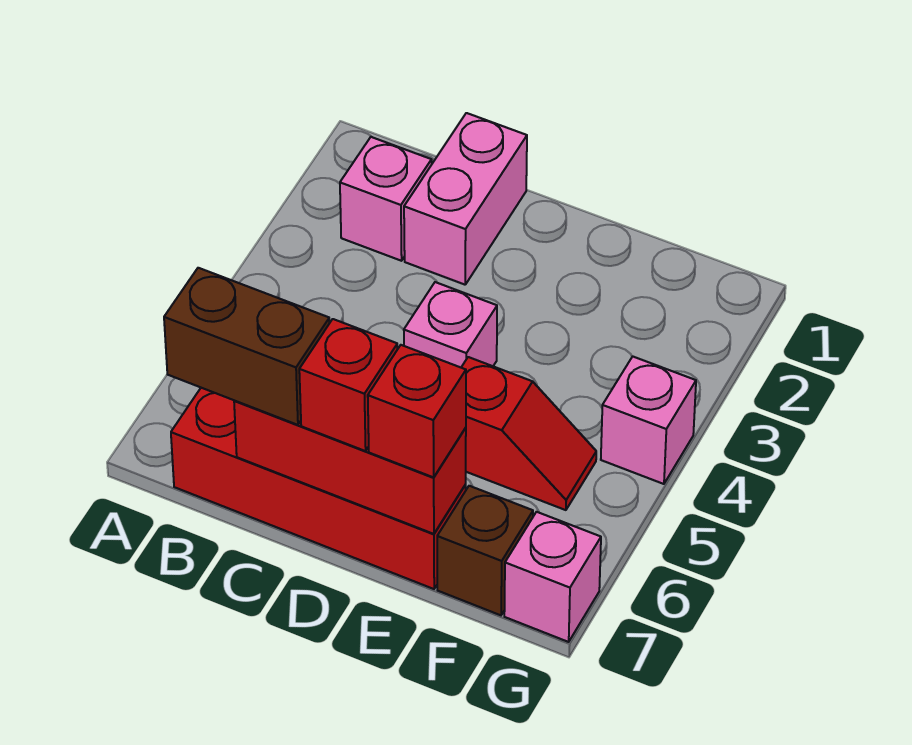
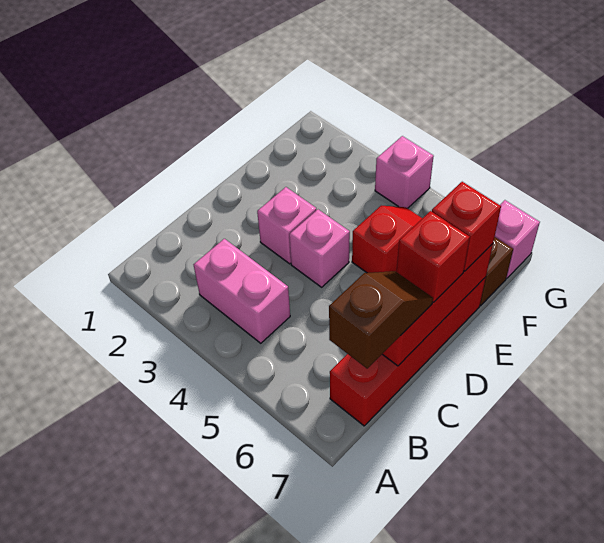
pink brick B2 level 1 -> pink brick D3 level 1
brown brick B7:C7 level 3 -> brown slope B7:C7 level 3 top B
pink brick C1:C2 level 1 -> pink brick B3:B4 level 1

